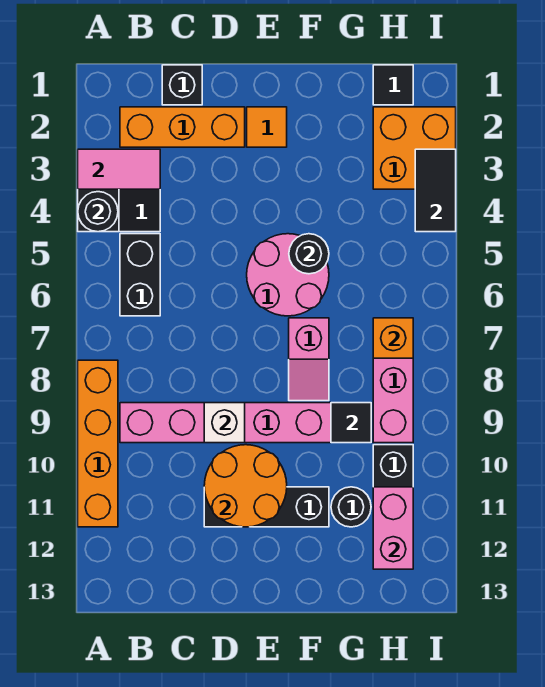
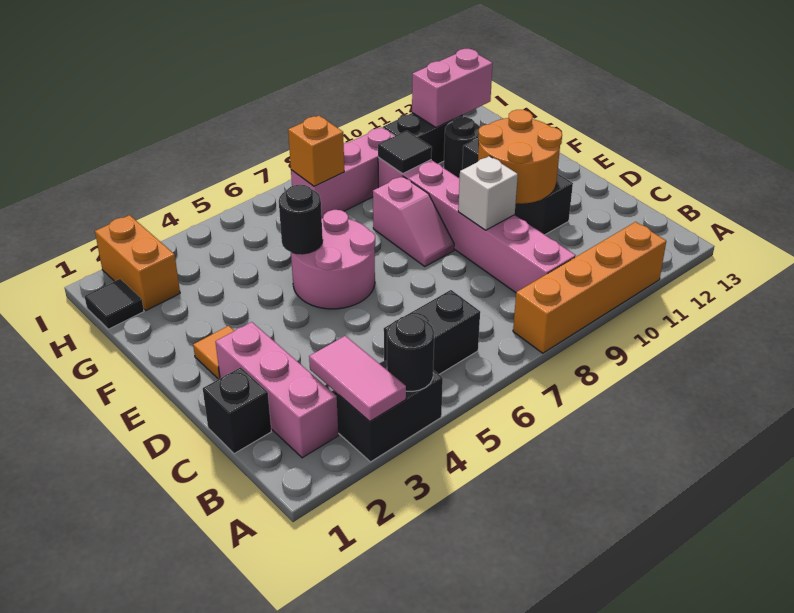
orange brick B2:D2 level 1 -> pink brick B2:D2 level 1
pink slope F7:F8 level 1 top 7 -> pink slope E8:F8 level 1 top F
orange brick H2:I3 level 1 -> orange brick H2:I2 level 1
black tile I3:I4 level 2 -> none

